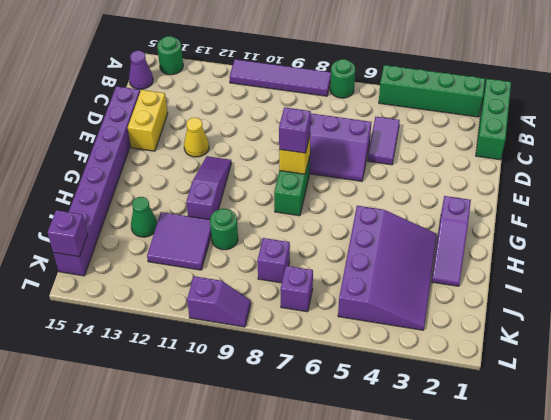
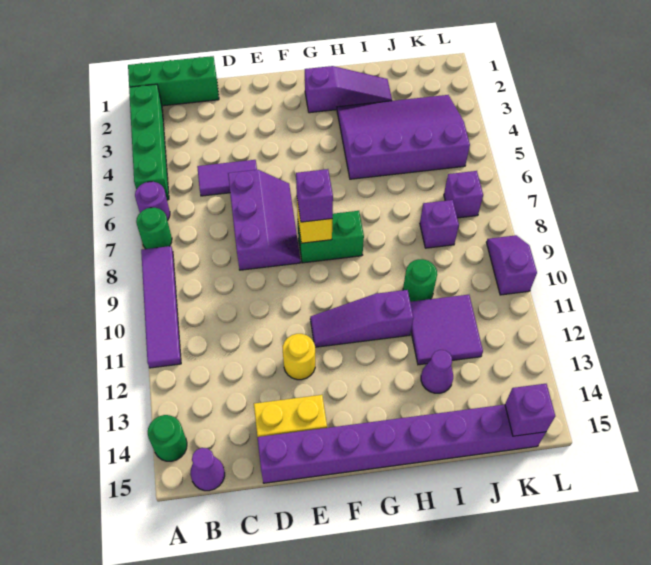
none -> purple round brick A6 level 1
yellow cone E12 level 1 -> yellow round brick E12 level 1
green cone I13 level 1 -> purple cone I13 level 1

